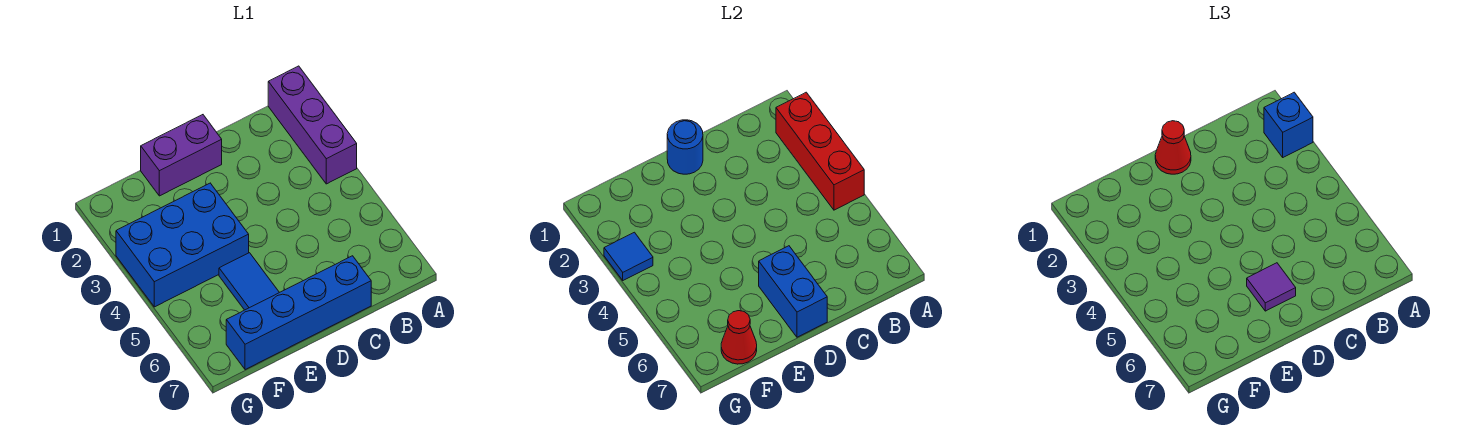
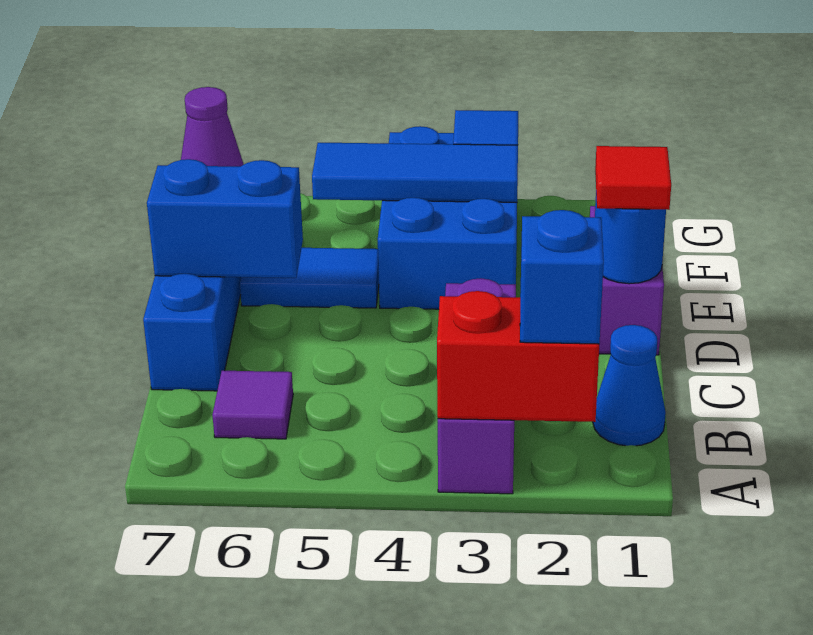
purple brick A1:A3 level 1 -> purple brick A3:C3 level 1
red brick A2:A4 level 2 -> red brick A2:A3 level 2
none -> blue cone B1 level 1
red cone D1 level 3 -> red tile D1 level 3
purple tile D6 level 3 -> purple tile B6 level 1
none -> blue tile F3:F5 level 2
red cone F7 level 2 -> purple cone F7 level 2

